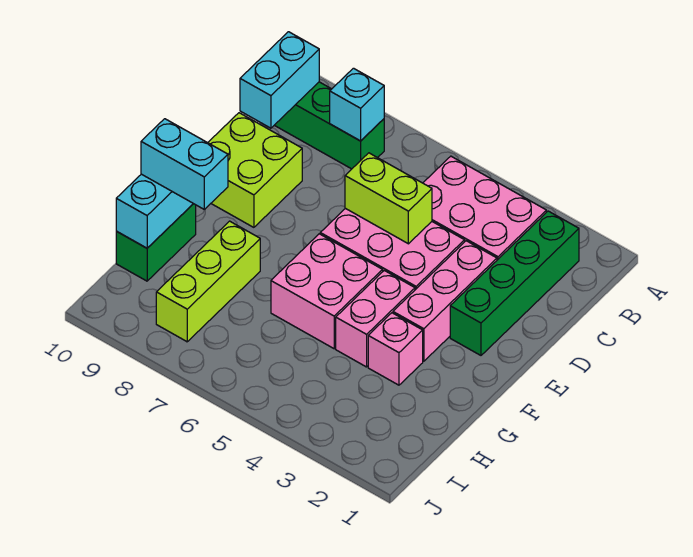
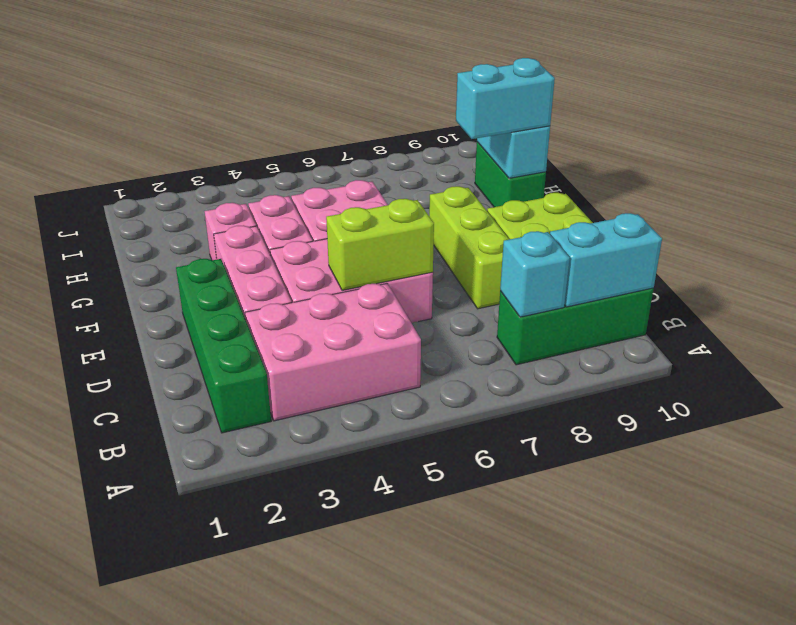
cyan brick B10:C10 level 2 -> cyan brick B9:B10 level 2
lime brick G8:I8 level 1 -> lime brick D8:F8 level 1

